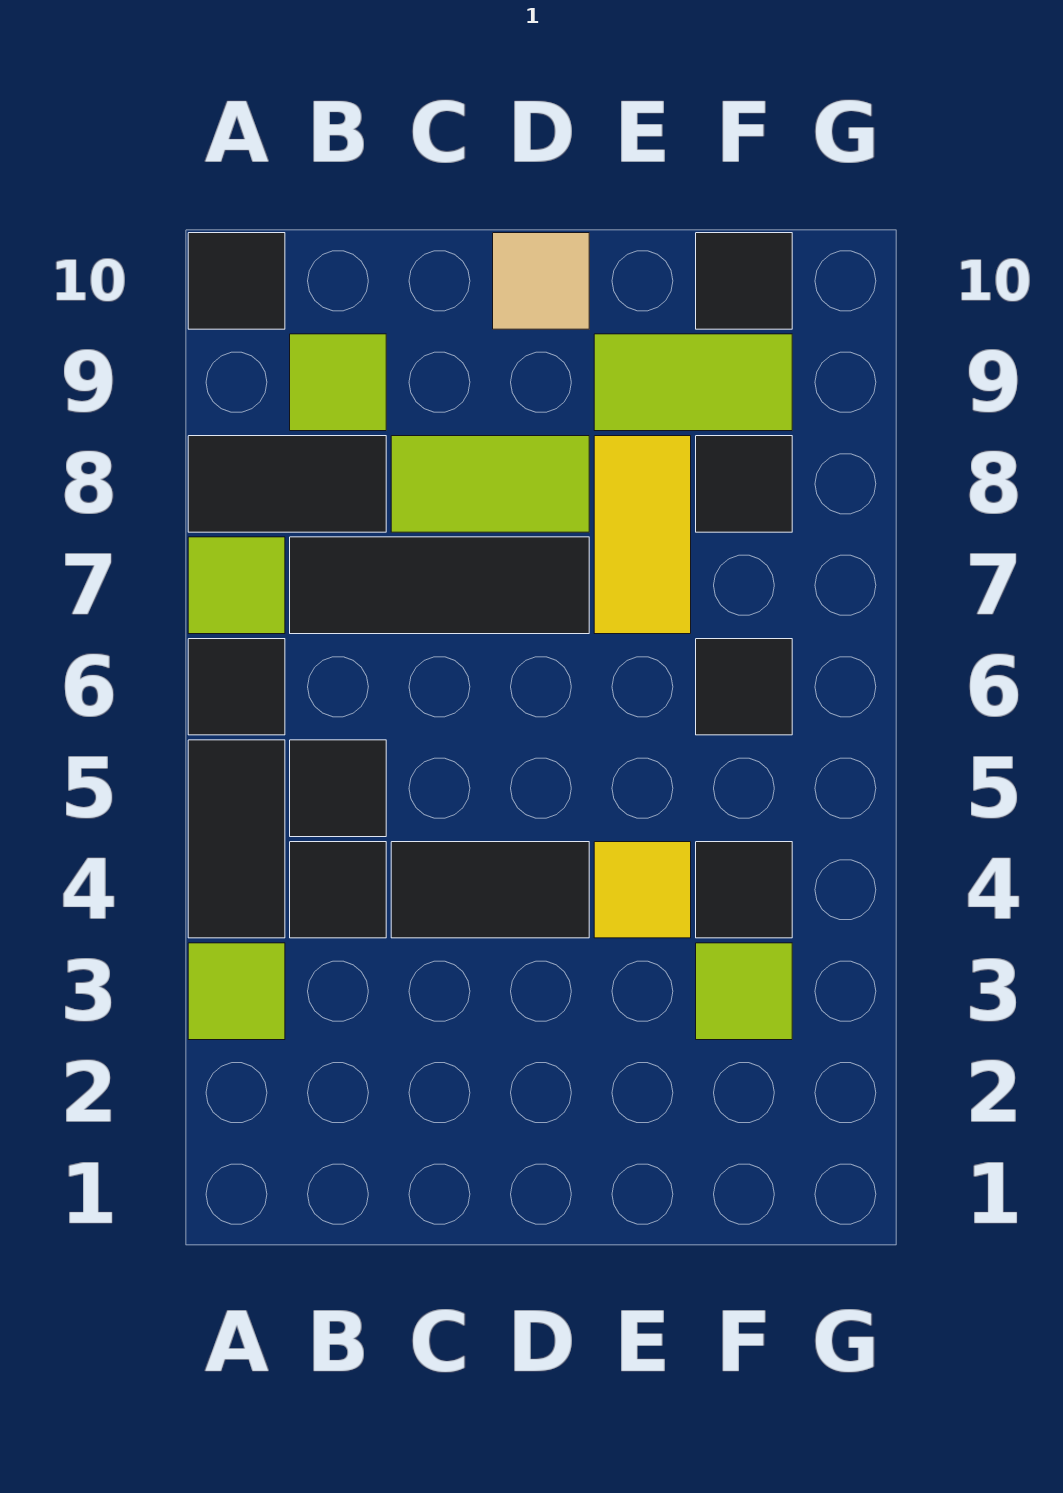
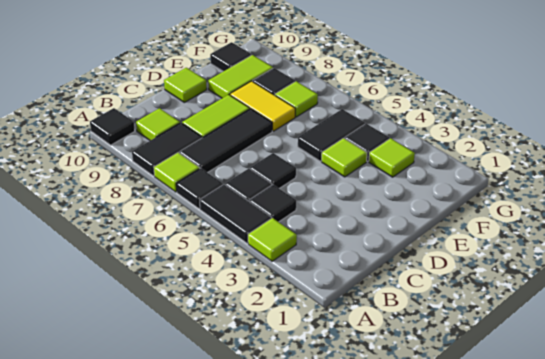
black tile C4:D4 level 1 -> black tile E5:F5 level 1
tan tile D10 level 1 -> lime tile D10 level 1
yellow tile E4 level 1 -> lime tile E4 level 1
black tile F6 level 1 -> black tile C5 level 1
none -> lime tile F7 level 1

